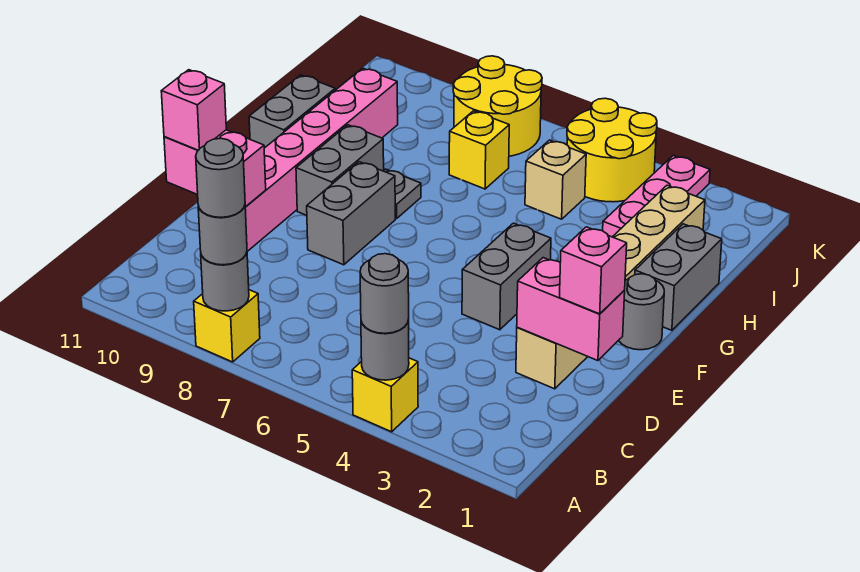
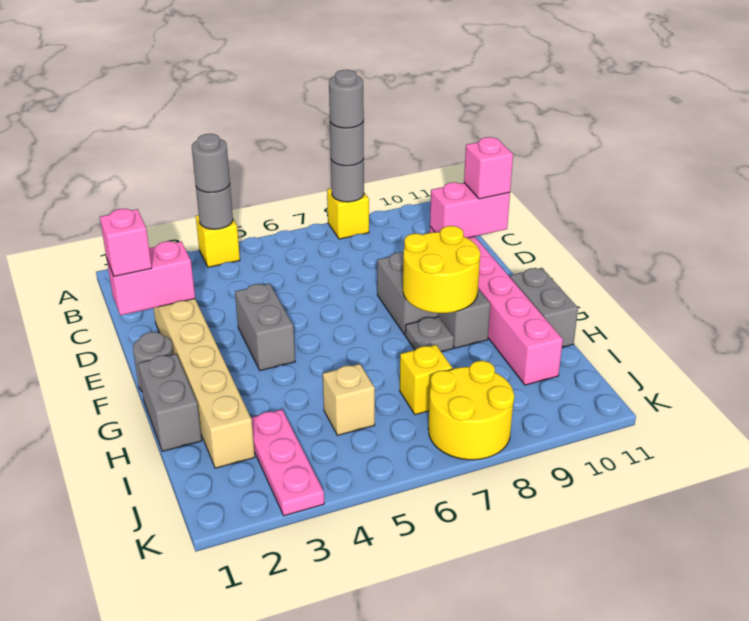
yellow round brick J4:K5 level 1 -> yellow round brick F8:G9 level 2

